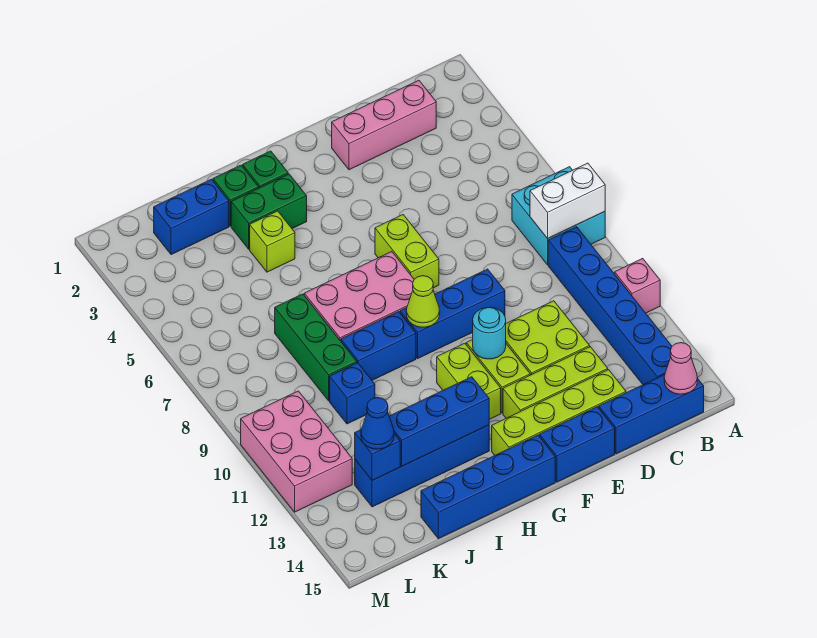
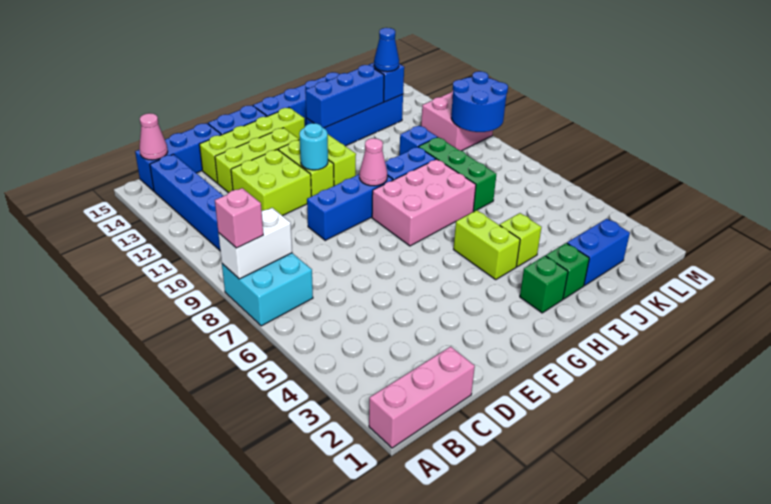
pink brick A11 level 1 -> pink brick A8 level 3
pink brick C2:E2 level 1 -> pink brick A1:C1 level 1
lime brick F6:F7 level 1 -> lime brick H4:H5 level 1
lime cone G9 level 2 -> pink cone G9 level 2
green brick H3:I3 level 1 -> none
none -> blue round brick L9:M10 level 2
pink brick L10:M12 level 1 -> pink brick L10:M11 level 1

